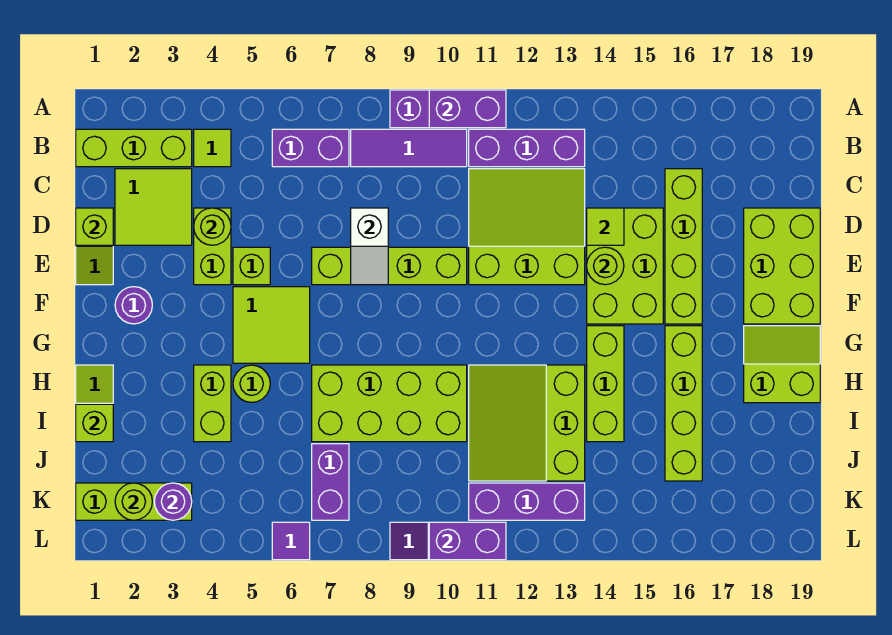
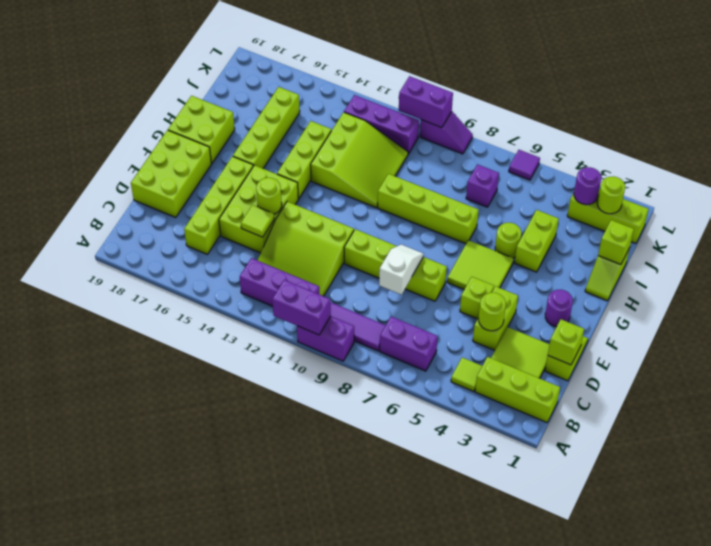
lime slope G18:H19 level 1 top H -> lime brick G18:H19 level 1
lime brick H7:I10 level 1 -> lime brick H7:H10 level 1
purple brick J7:K7 level 1 -> purple brick J7 level 1

